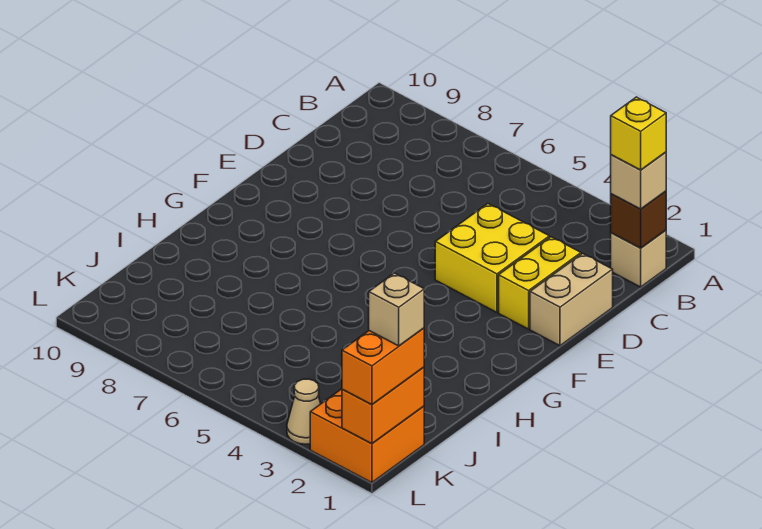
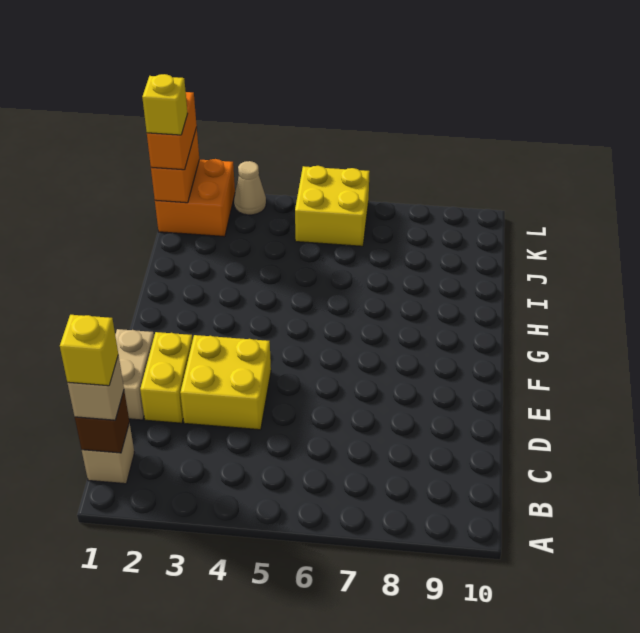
tan brick K1 level 4 -> yellow brick K1 level 4
none -> yellow brick K5:L6 level 1

